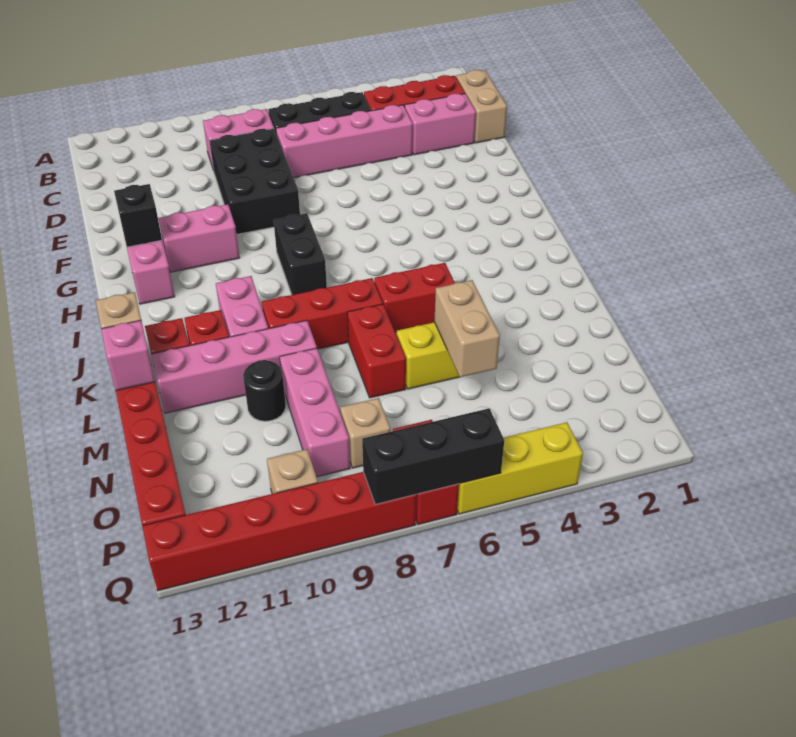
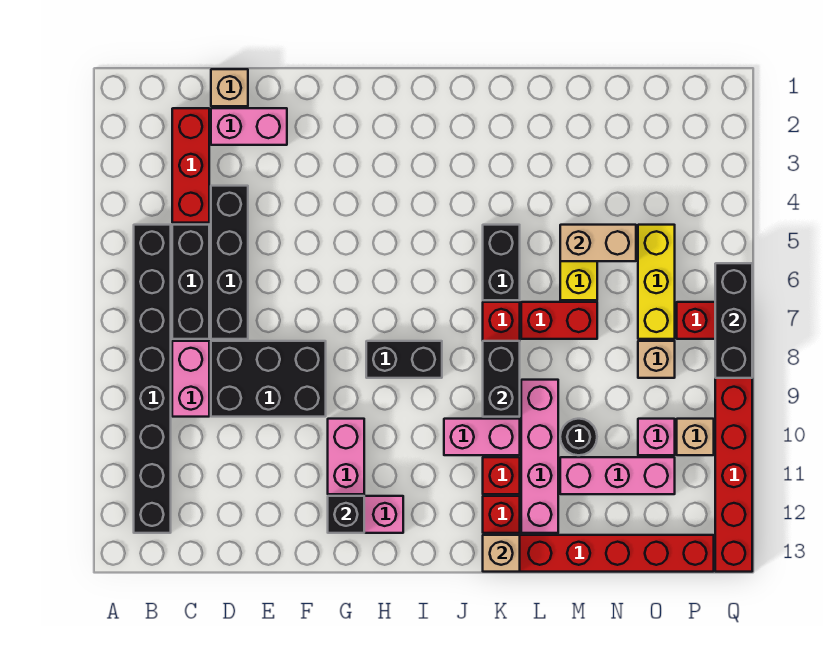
none -> black brick B5:B12 level 1
tan brick C1:D1 level 1 -> tan brick D1 level 1
pink brick D2:D3 level 1 -> pink brick D2:E2 level 1
pink brick D4:D7 level 1 -> black brick D4:D7 level 1
red brick K5:K6 level 1 -> black brick K5:K6 level 1
none -> black brick K8:K9 level 2
pink brick L13 level 2 -> pink brick O10 level 1
pink brick M9:O9 level 1 -> pink brick M11:O11 level 1
yellow brick Q4:Q6 level 1 -> yellow brick O5:O7 level 1

